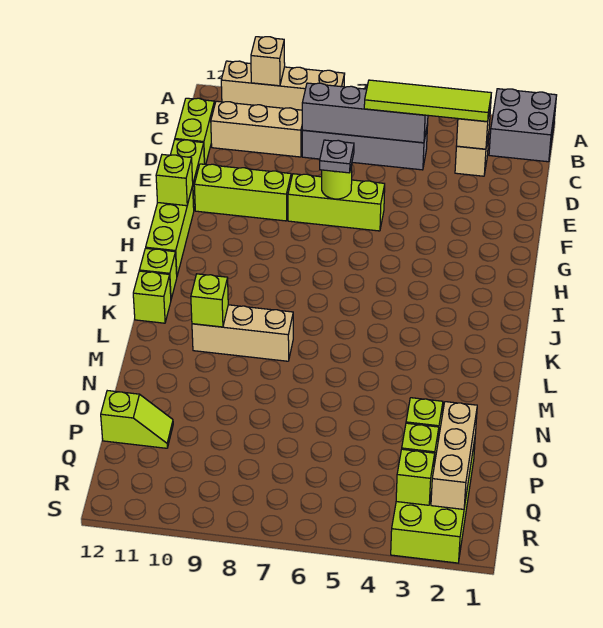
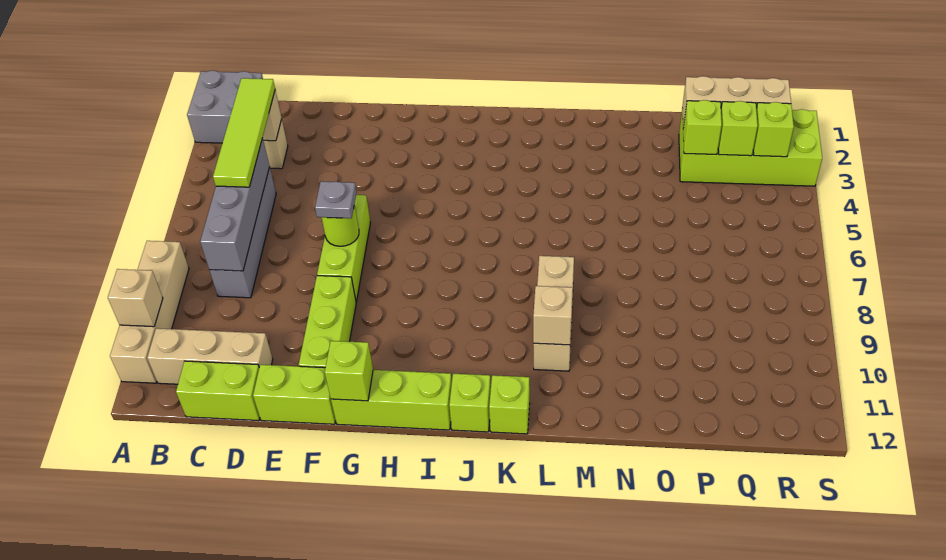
tan brick C9:C11 level 1 -> tan brick B11:D11 level 1
lime brick L10 level 2 -> tan brick L10 level 2
lime slope P11:P12 level 1 top 12 -> none

